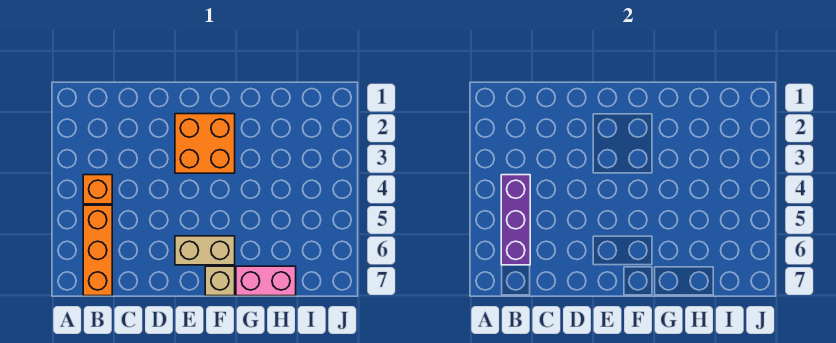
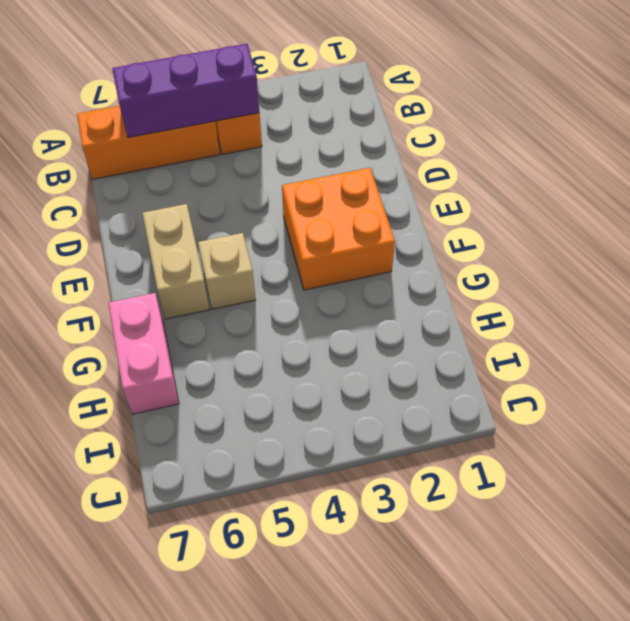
tan brick F7 level 1 -> tan brick F5 level 1

